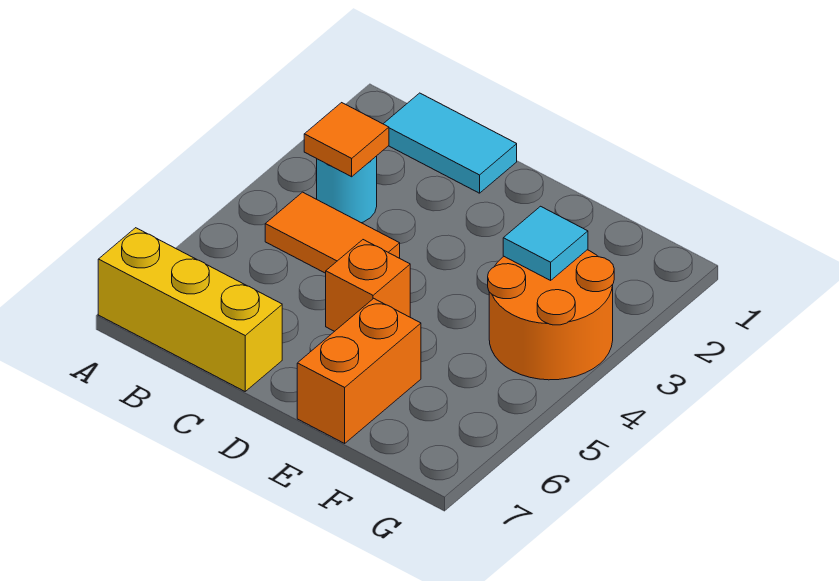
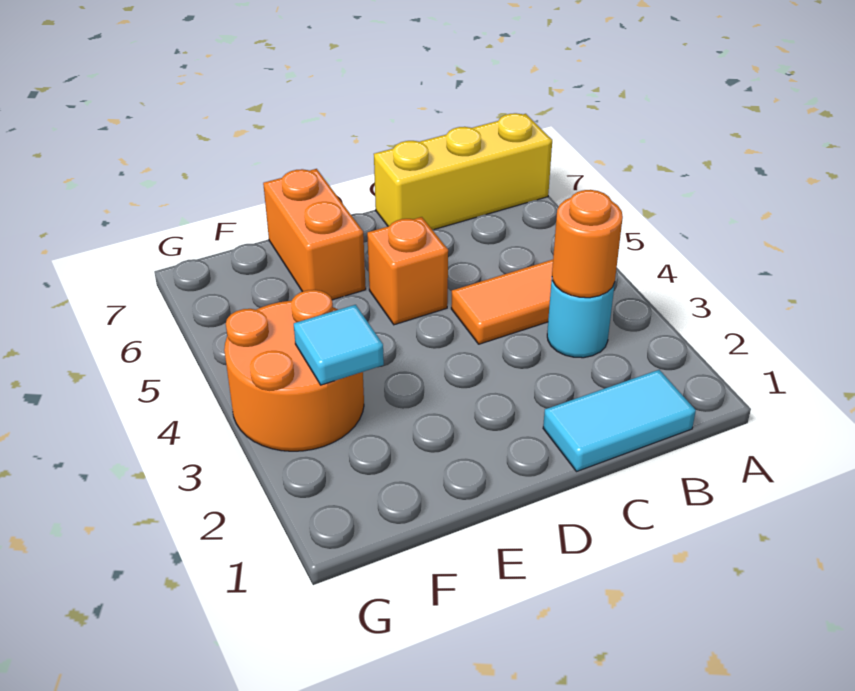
orange tile B3 level 2 -> orange round brick B3 level 2

